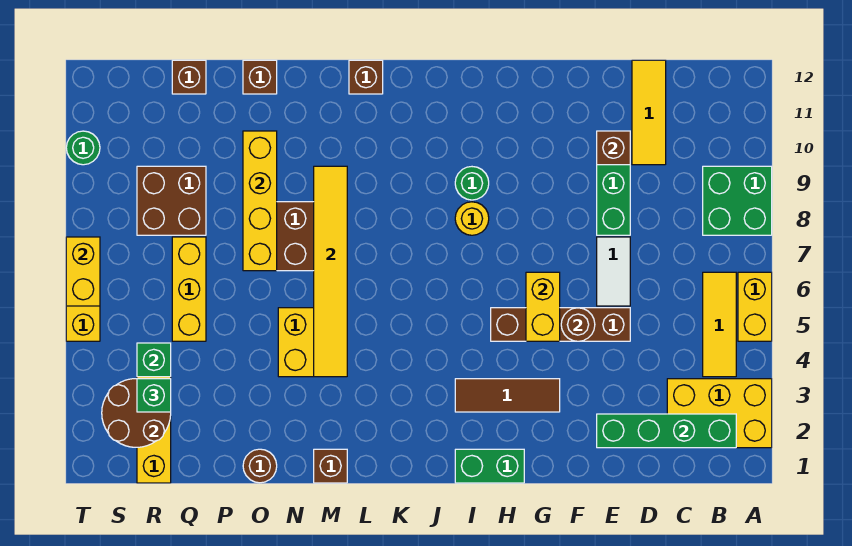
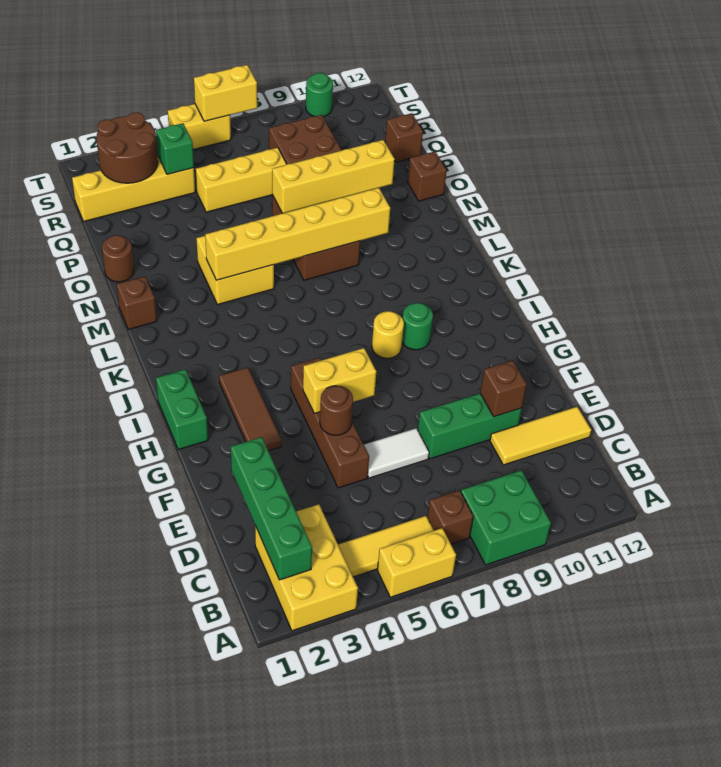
brown brick L12 level 1 -> brown brick B7 level 1
yellow tile M4:M9 level 2 -> yellow brick M4:M9 level 2
green brick R3 level 3 -> none

